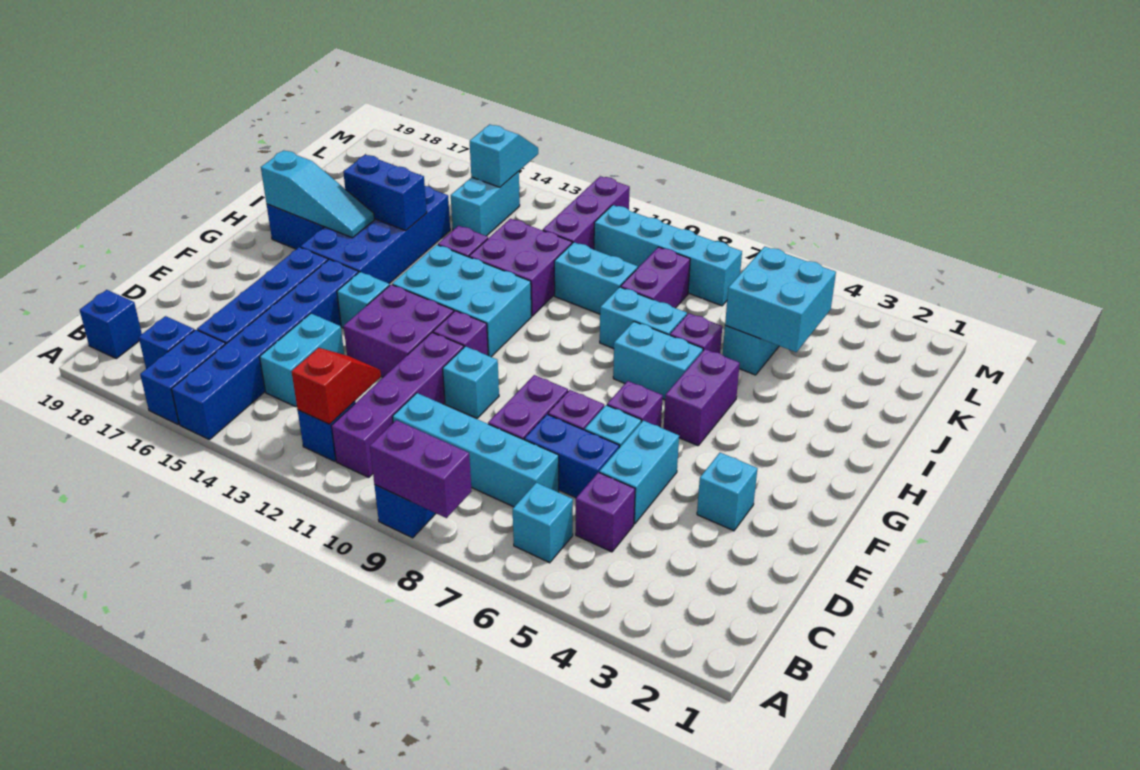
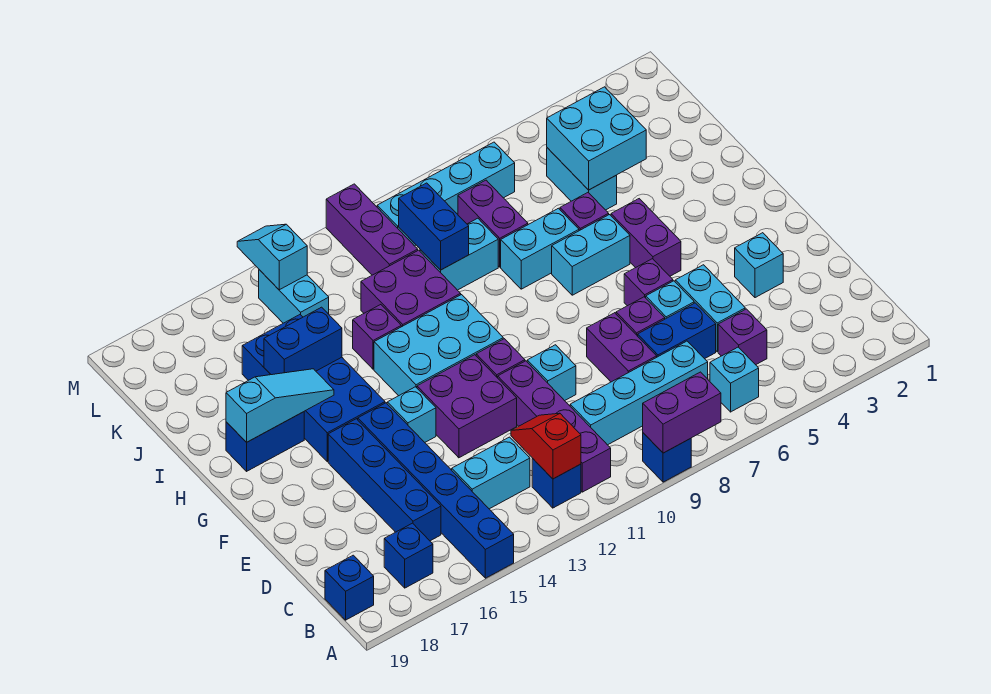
blue brick A16:B16 level 1 -> blue brick J10:K10 level 2
cyan brick C14:D14 level 1 -> cyan brick C13:C14 level 1

